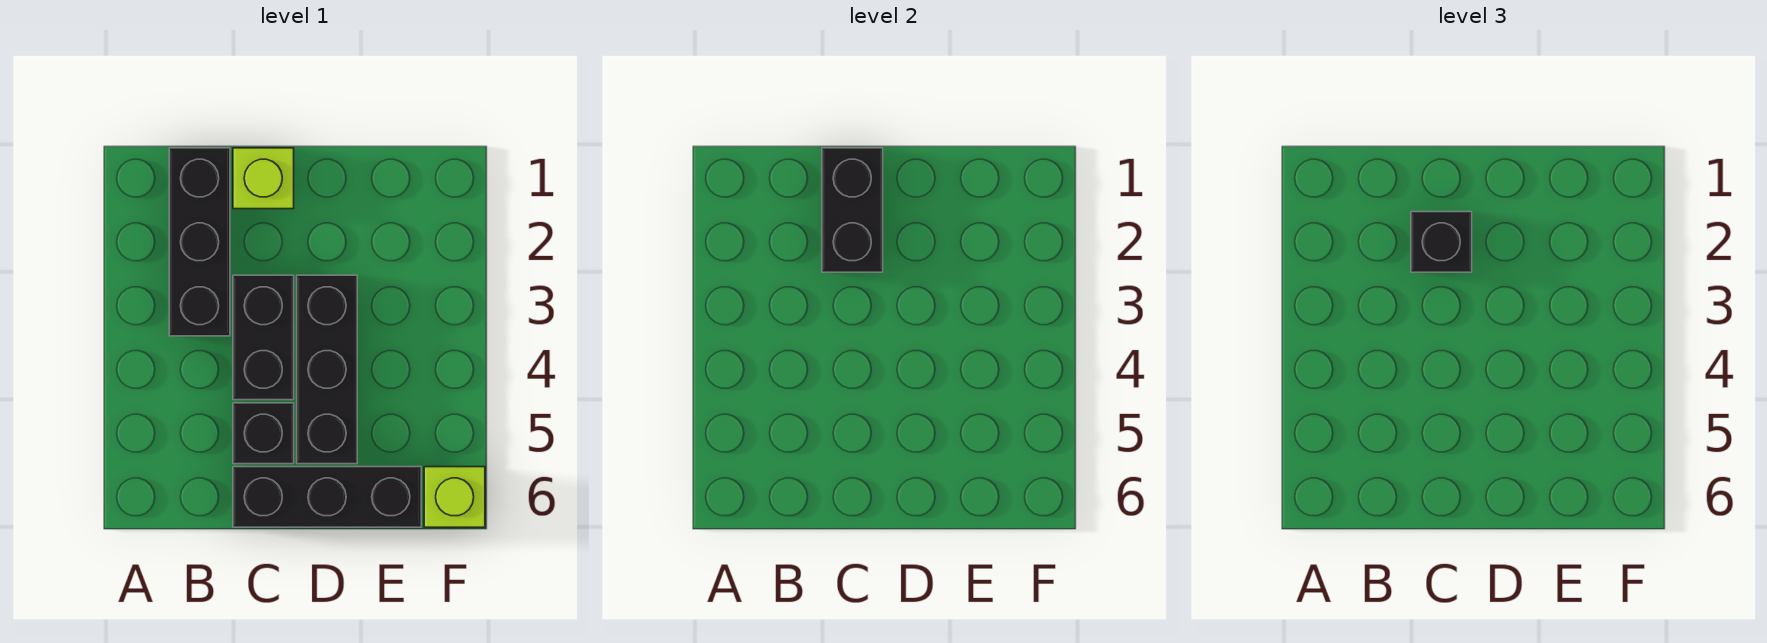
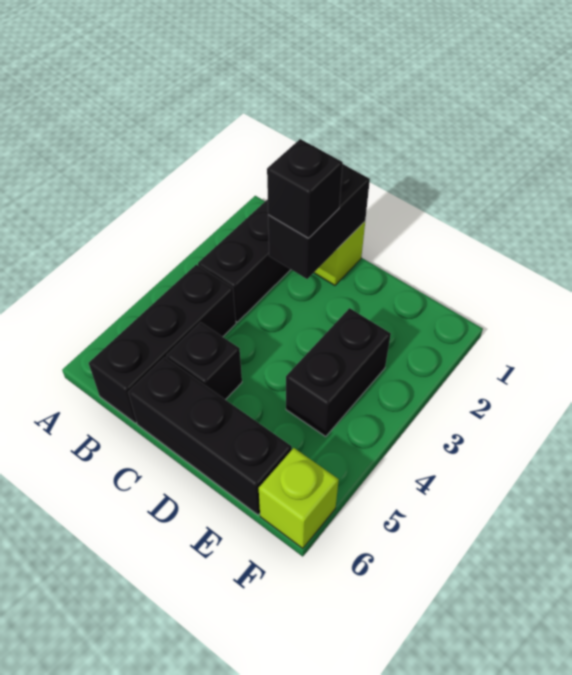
black brick C3:C4 level 1 -> black brick E3:E4 level 1
black brick D3:D5 level 1 -> black brick B4:B6 level 1

